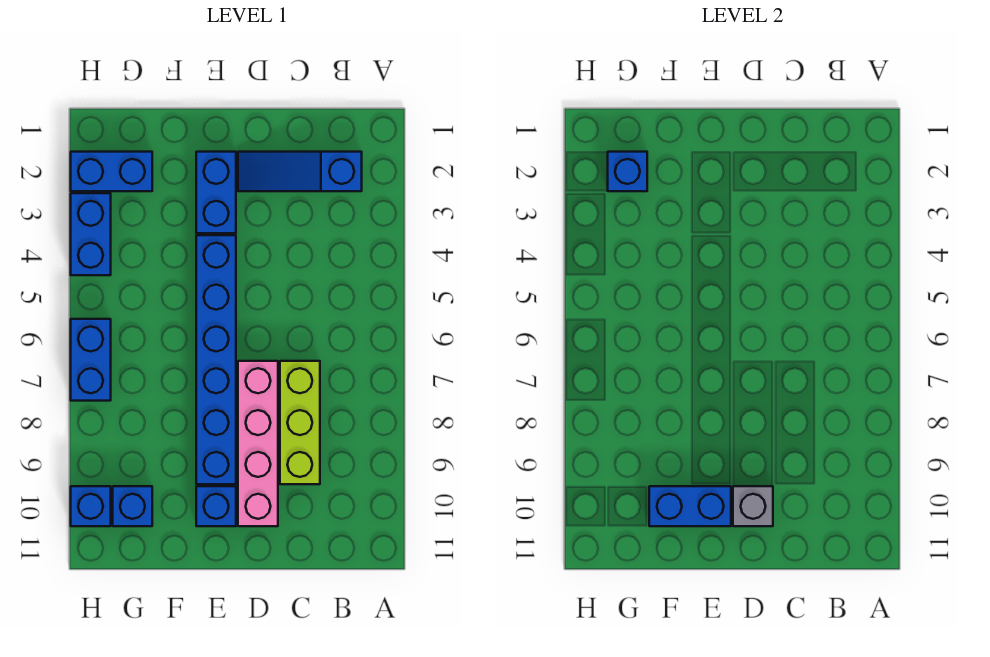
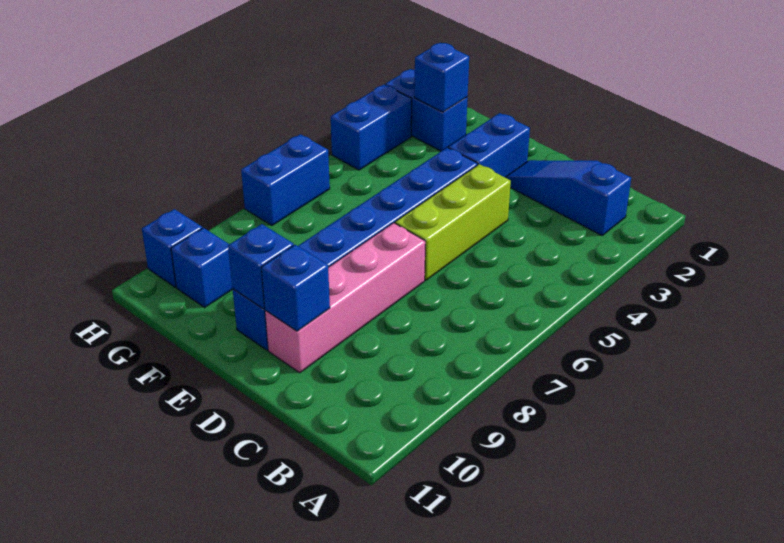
lime brick C7:C9 level 1 -> lime brick D4:D6 level 1
grey brick D10 level 2 -> blue brick D10 level 2
blue brick E10:F10 level 2 -> blue brick E10 level 2

